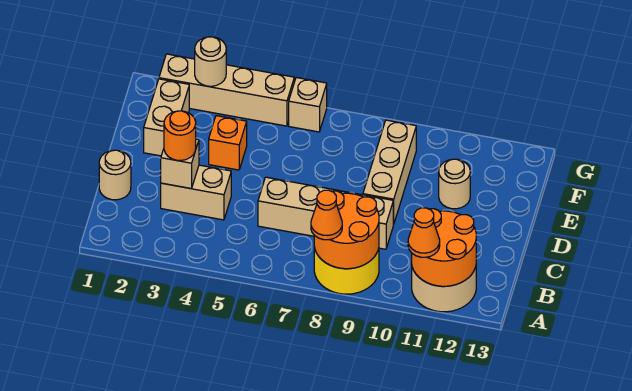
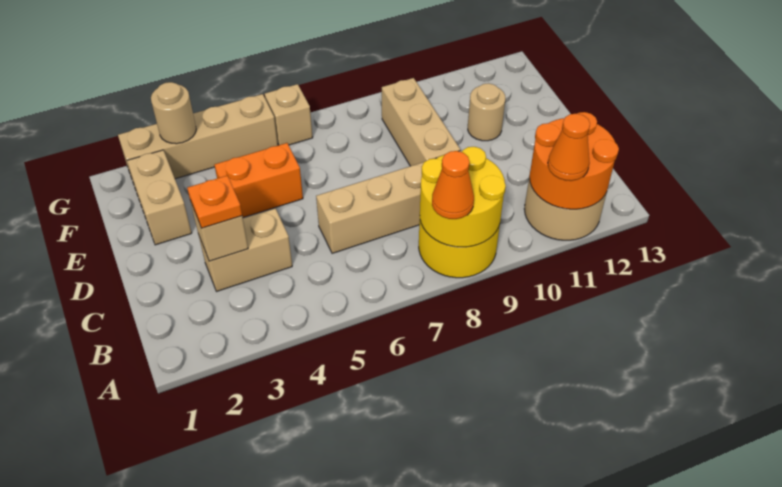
orange round brick A8:B9 level 2 -> yellow round brick A8:B9 level 2
tan round brick C1 level 1 -> none
orange round brick C3 level 3 -> orange plate C3 level 3
orange brick E4 level 1 -> orange brick E4:E5 level 1

